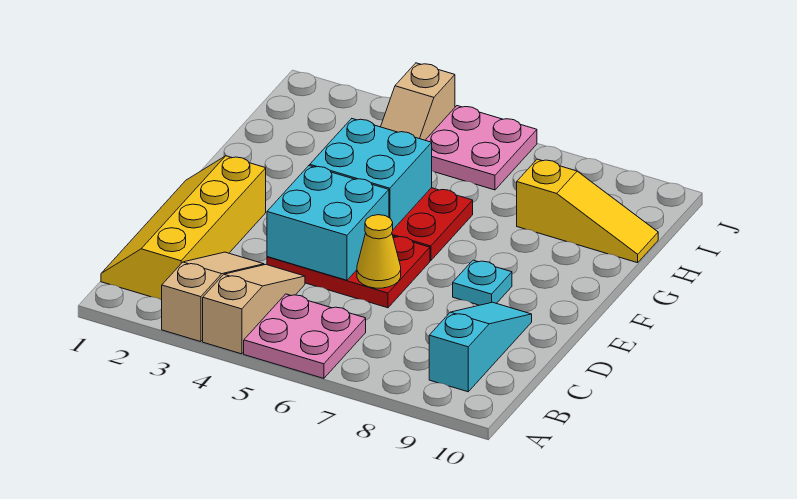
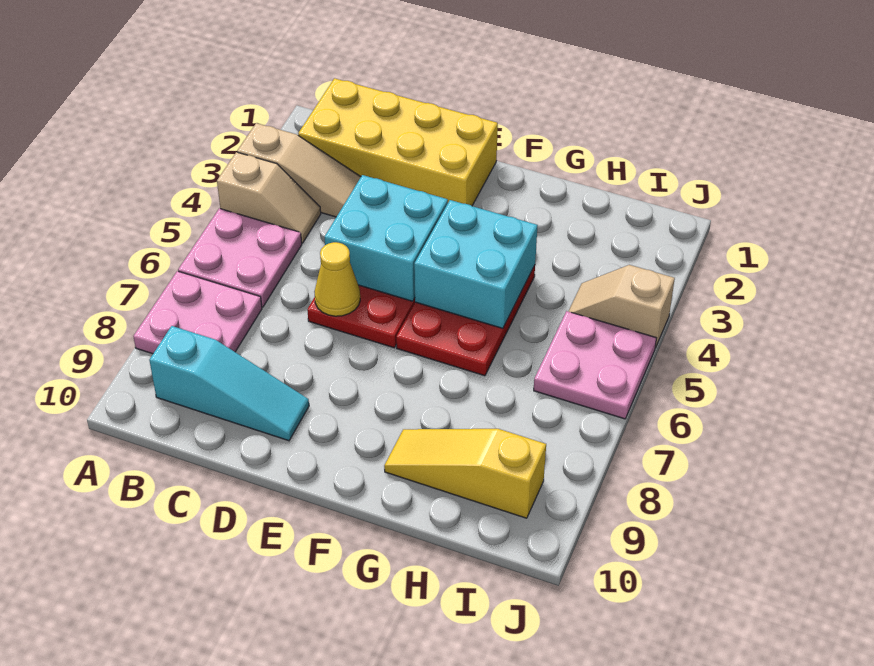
tan slope A4:C4 level 1 top A -> tan slope A4:B4 level 1 top A
none -> pink plate A7:B8 level 1
yellow slope B1:E2 level 1 top 2 -> yellow brick B1:E2 level 1
cyan plate E8 level 1 -> none
yellow slope H8:H10 level 1 top 8 -> yellow slope G9:I9 level 1 top I

